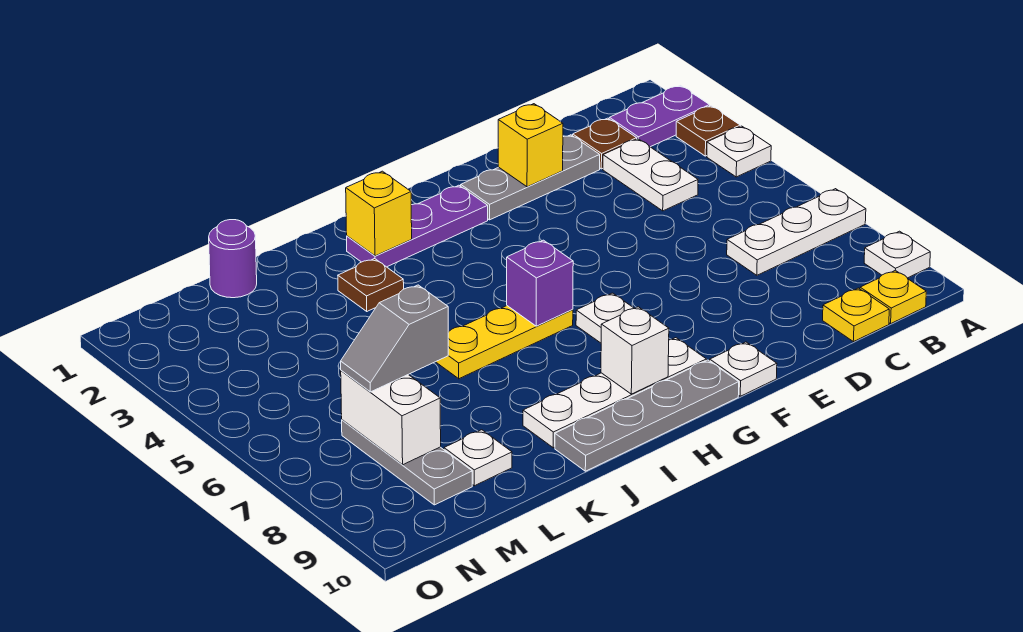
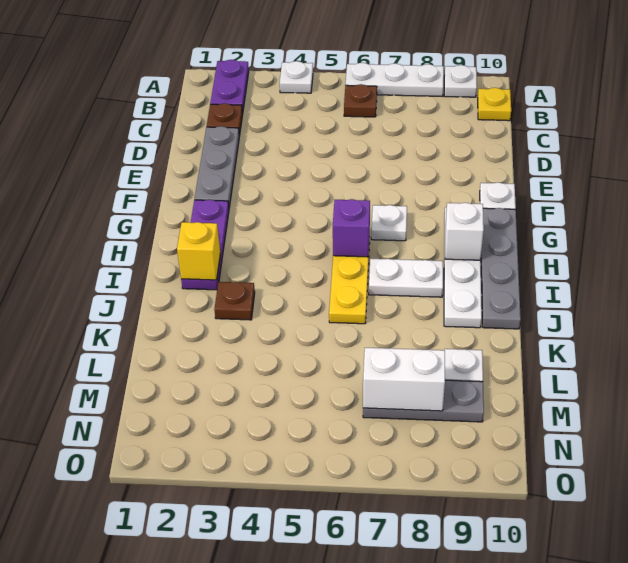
brown plate A3 level 1 -> brown plate B6 level 1
white plate A7:C7 level 1 -> white plate A6:A8 level 1
white plate C3:C4 level 1 -> white plate I7:I8 level 1
yellow plate C10 level 1 -> none
yellow brick E2 level 2 -> none
purple round brick L1 level 1 -> none
grey slope L7:M7 level 3 top L -> none

